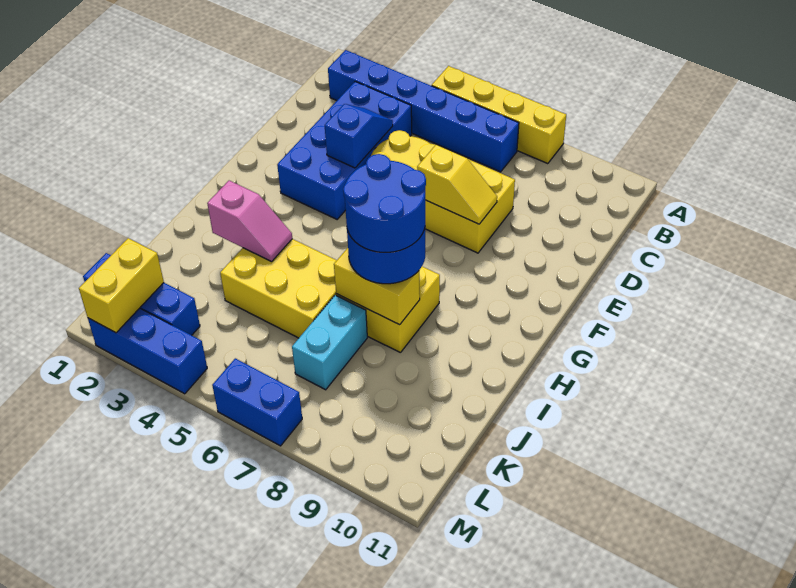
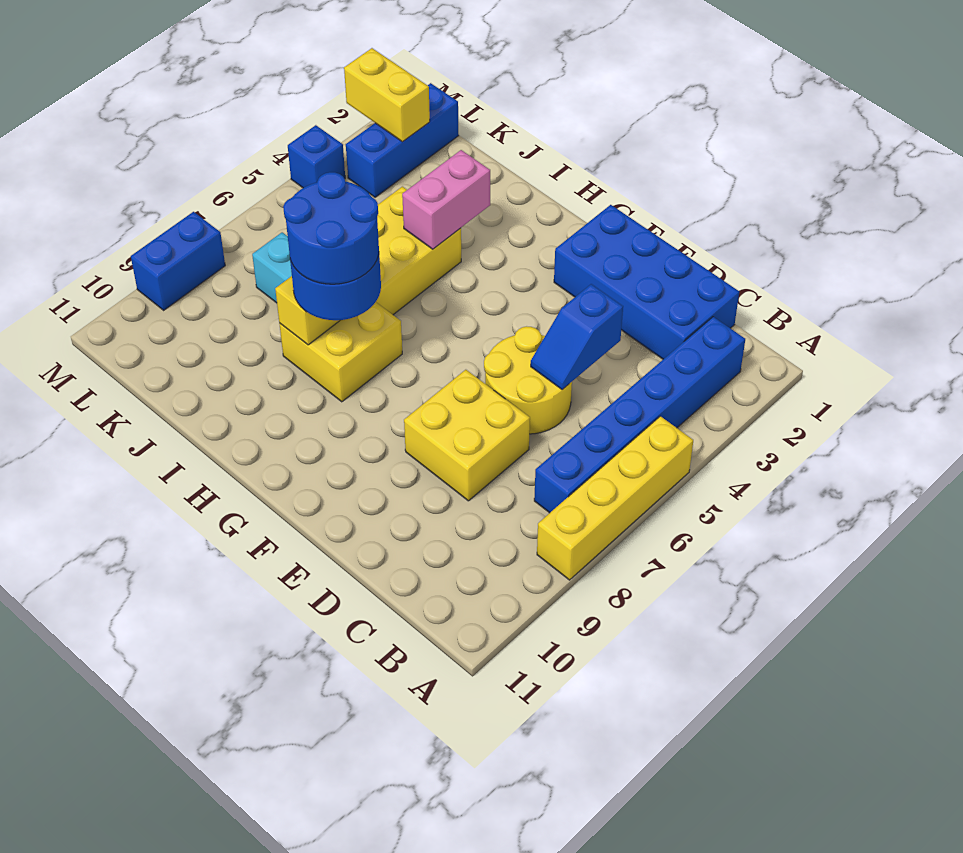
blue brick C3:F4 level 1 -> blue brick C1:F2 level 1
blue slope D4:E4 level 2 top E -> blue slope D4:D5 level 2 top 4
yellow slope E7:E8 level 2 top 7 -> none
pink slope I3:I4 level 2 top 3 -> pink brick I3:I4 level 2
blue brick M2:M4 level 1 -> blue brick M4 level 1
blue brick M6:M7 level 1 -> blue brick M8:M9 level 1

